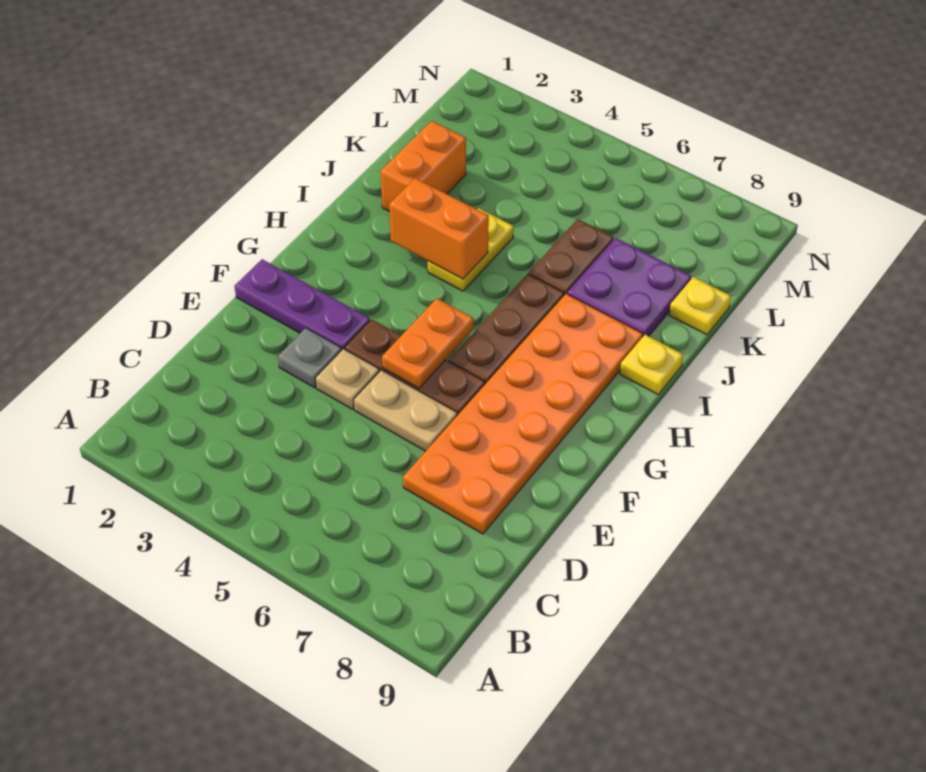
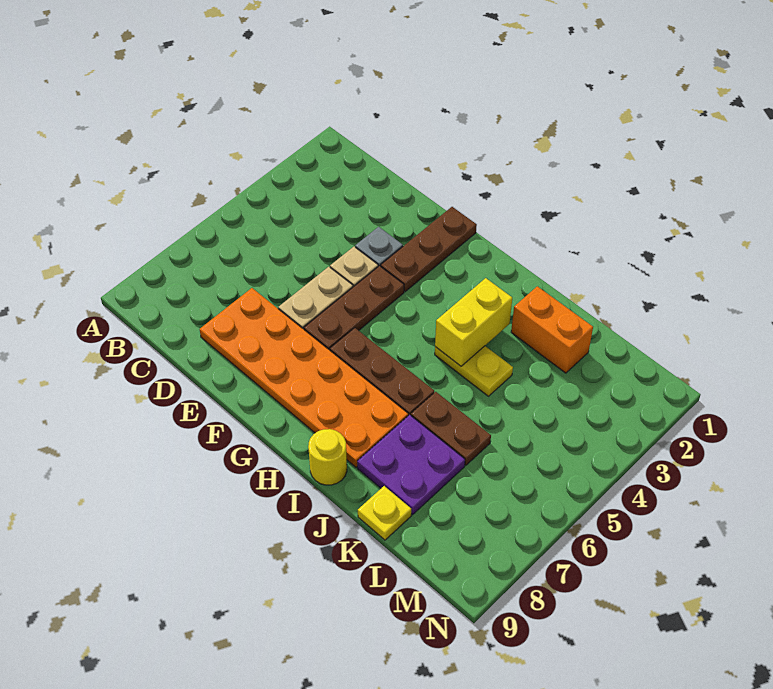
purple plate F1:F3 level 1 -> brown plate F1:F3 level 1
orange plate F5:G5 level 2 -> none
orange brick I3:I4 level 2 -> yellow brick I3:I4 level 2
yellow plate I9 level 1 -> yellow round brick I9 level 1

